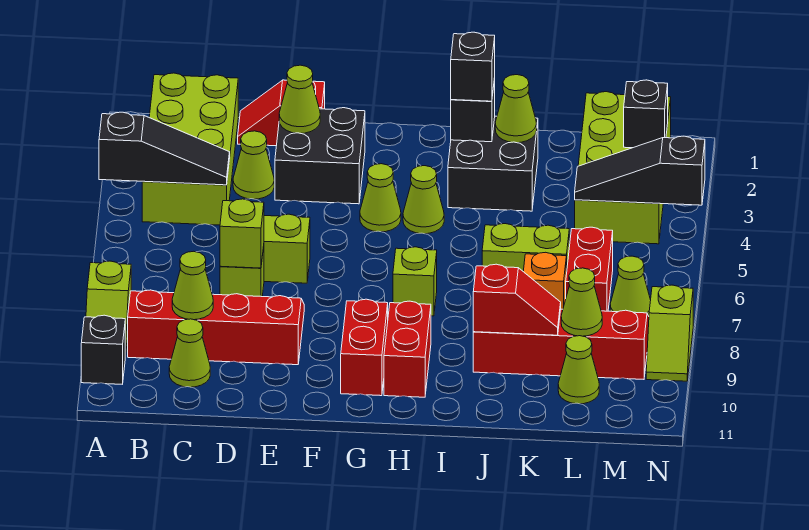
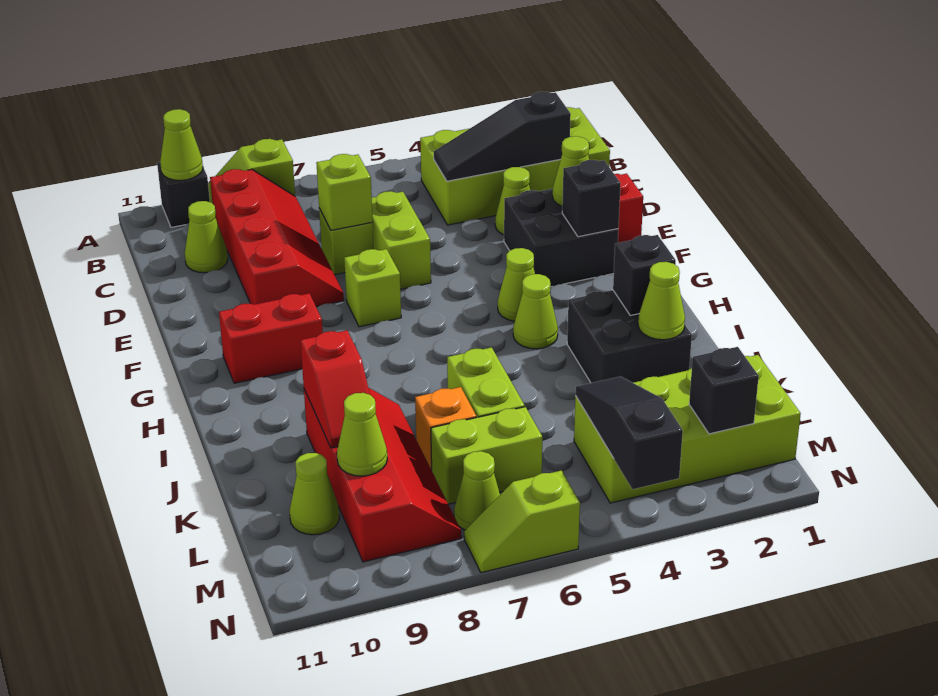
black slope A4:C4 level 2 top A -> black slope C2:C4 level 2 top 2
lime cone C9 level 2 -> lime cone A10 level 2
lime brick H7 level 1 -> lime brick F7 level 1
red brick H9:H10 level 1 -> none
black brick I2 level 3 -> black brick F2 level 2
red brick L6:L7 level 1 -> lime brick L6:L7 level 1
lime slope N8:N9 level 1 top 8 -> lime slope N6:N7 level 1 top 6

